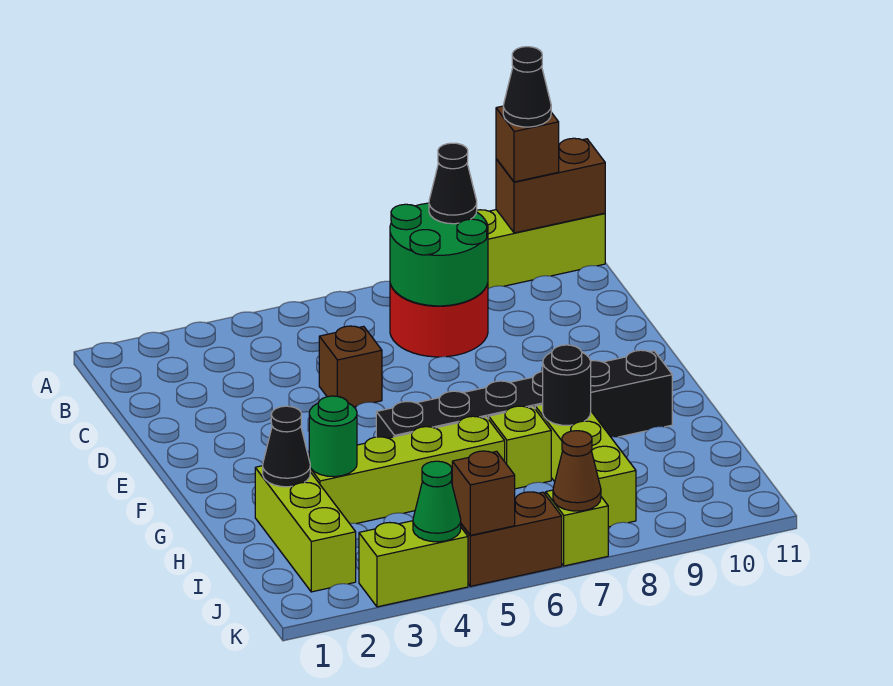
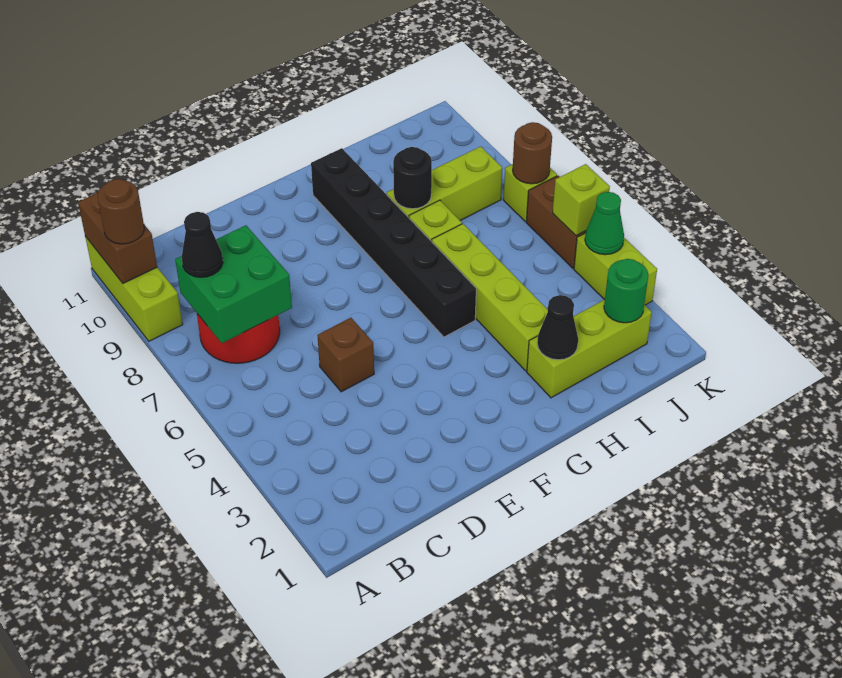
brown brick A10 level 3 -> brown round brick A10 level 3
black cone A10 level 4 -> none
green round brick B7:C8 level 2 -> green brick B7:C8 level 2
green round brick H3 level 2 -> green round brick J2 level 2
brown brick K5 level 2 -> lime brick K5 level 2
brown cone K7 level 2 -> brown round brick K7 level 2

